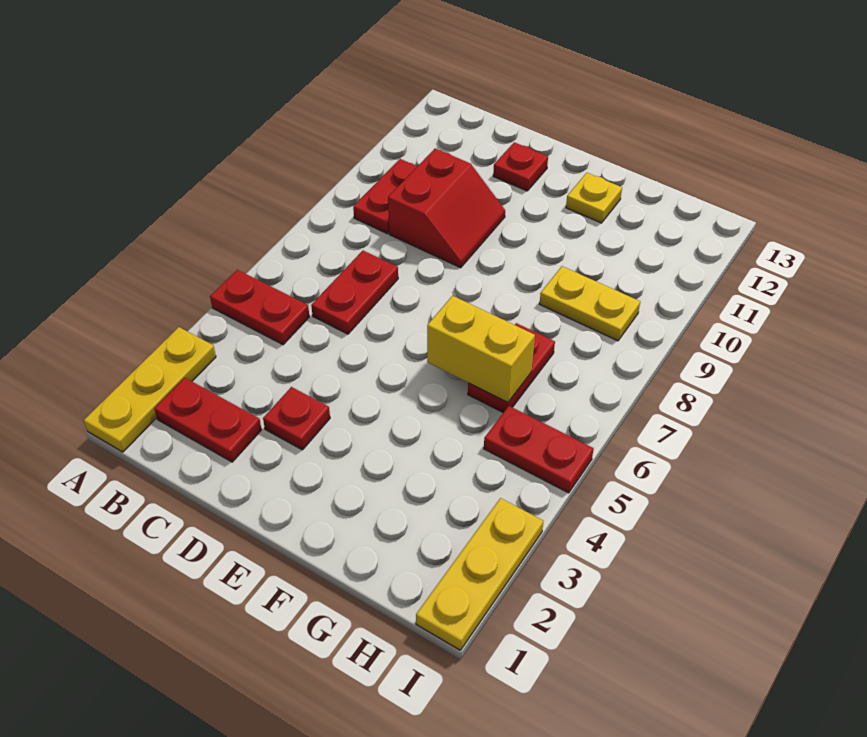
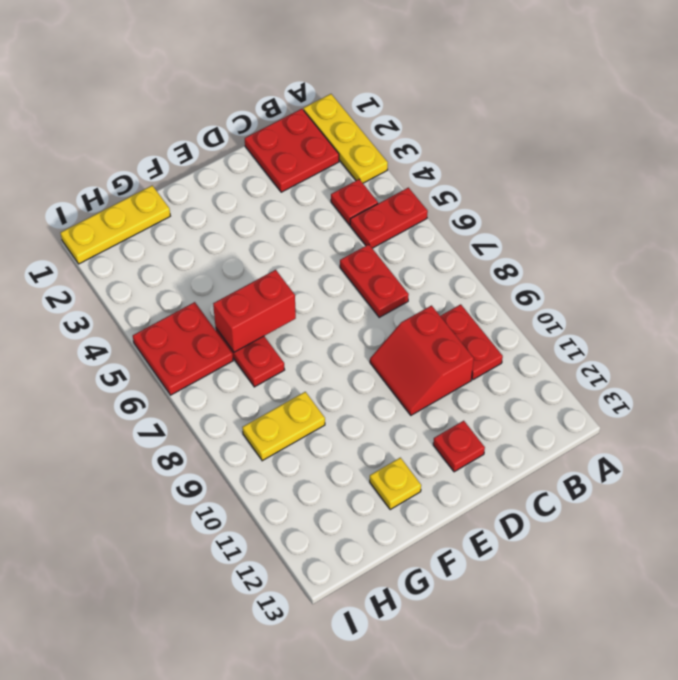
red plate B2:C2 level 1 -> red plate B1:C2 level 1
red plate D3 level 1 -> red plate B4 level 1
yellow brick F6:G6 level 2 -> red brick F6:G6 level 2
red plate H5:I5 level 1 -> red plate H5:I6 level 1
yellow plate I1:I3 level 1 -> yellow plate G1:I1 level 1

